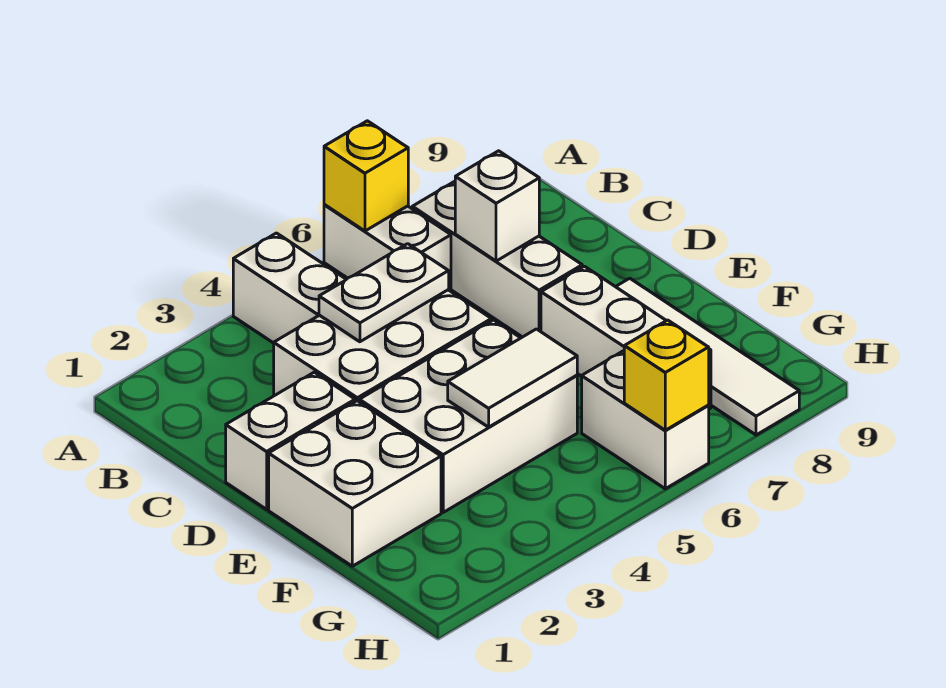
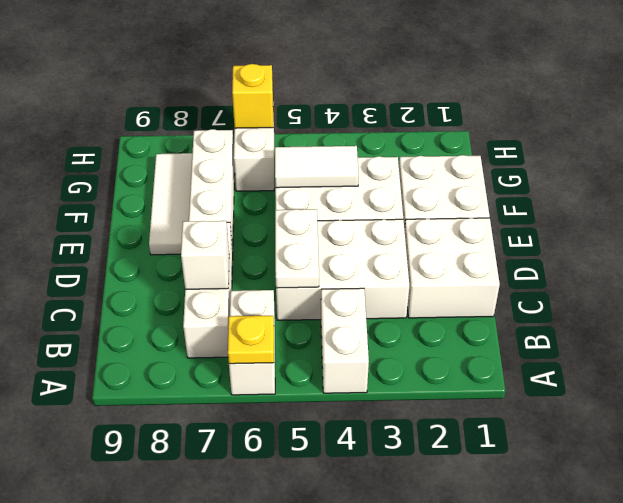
yellow brick A6 level 2 -> yellow plate A6 level 2
white plate C4:C5 level 2 -> white plate C5:D5 level 2
white brick D1:D2 level 1 -> white brick C1:D2 level 1
white tile E8:H8 level 1 -> white tile E8:G8 level 1

